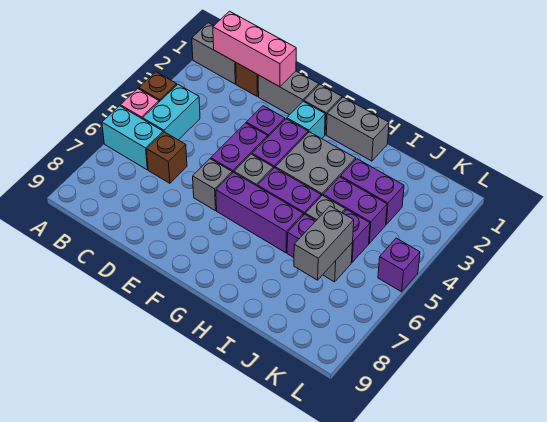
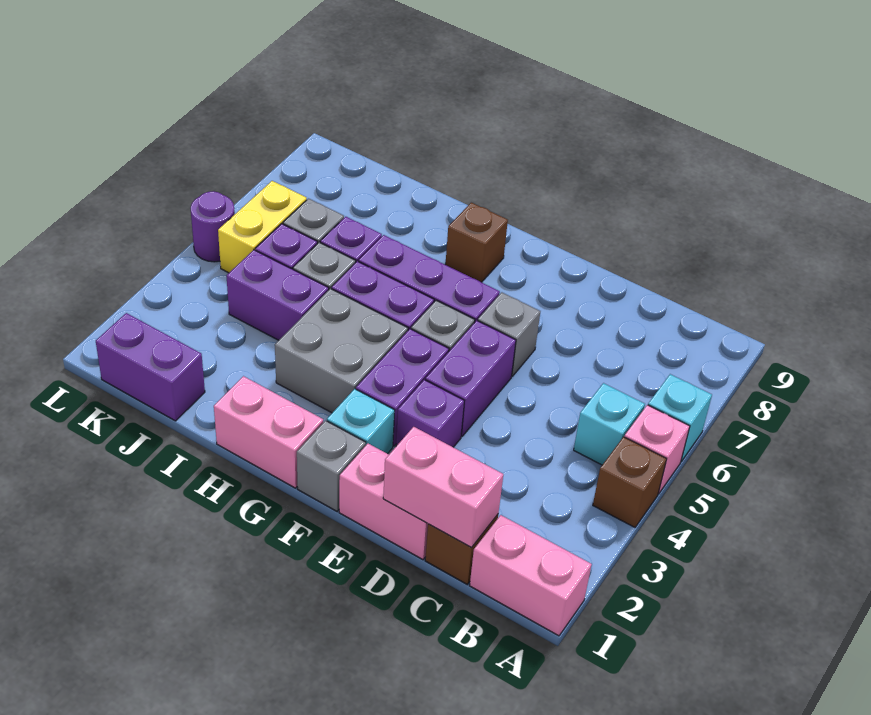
grey brick A1:B1 level 1 -> pink brick A1:B1 level 1
cyan brick A6:B6 level 1 -> cyan brick A6 level 1
pink brick B1:D1 level 2 -> pink brick C1:D1 level 2
cyan brick B4:B5 level 1 -> cyan brick B5 level 1
brown brick C6 level 1 -> brown brick G8 level 1
grey brick D1:E1 level 1 -> pink brick D1:E1 level 1
grey brick G1:H1 level 1 -> pink brick G1:H1 level 1
purple brick I3:J3 level 1 -> purple brick J1:K1 level 1
grey brick J6:J7 level 2 -> none
none -> yellow brick K5:K6 level 1
purple brick L5 level 1 -> purple round brick L5 level 1

